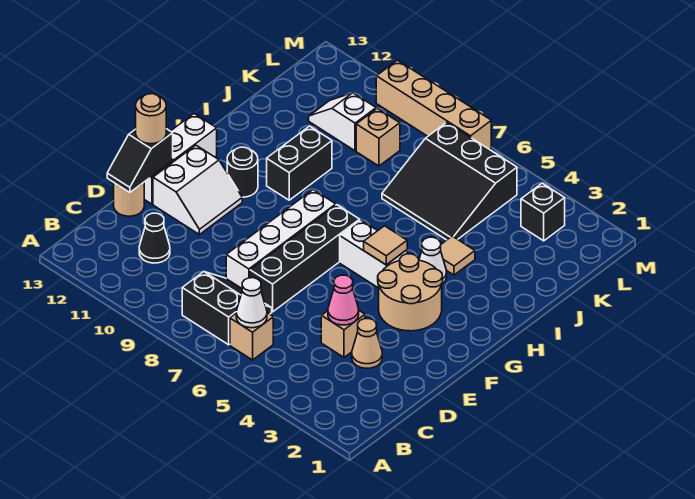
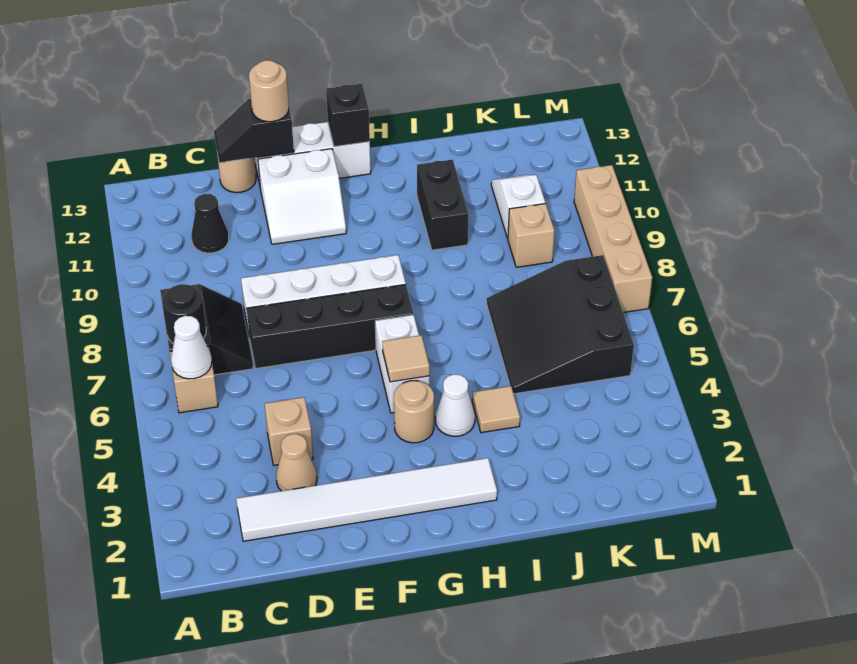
none -> white tile C2:H2 level 1
pink cone D4 level 2 -> none
tan round brick F3:G4 level 1 -> tan round brick G4 level 1
black round brick G11 level 1 -> black round brick B7 level 2
black brick H10:I10 level 1 -> black brick I10:I11 level 1
black brick L3 level 1 -> black brick G13 level 2

